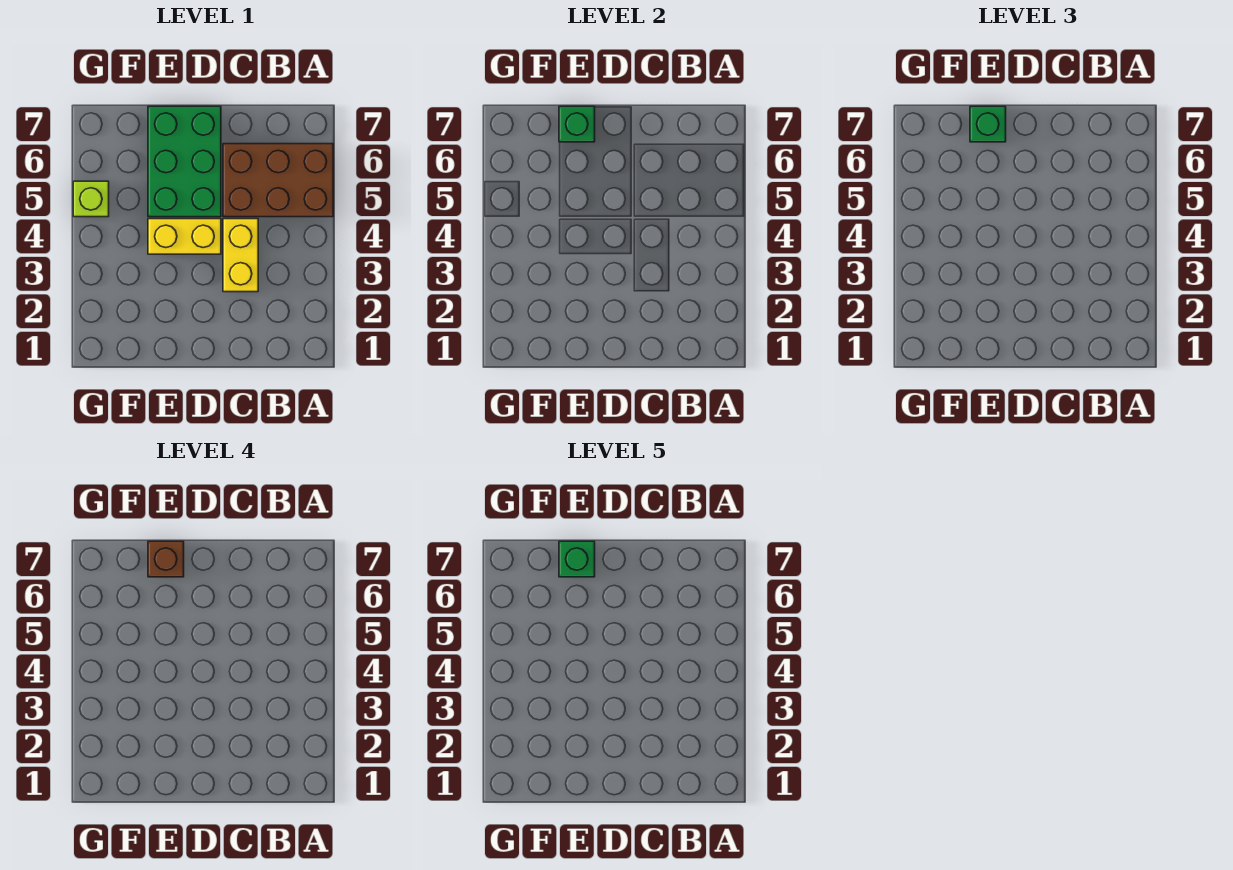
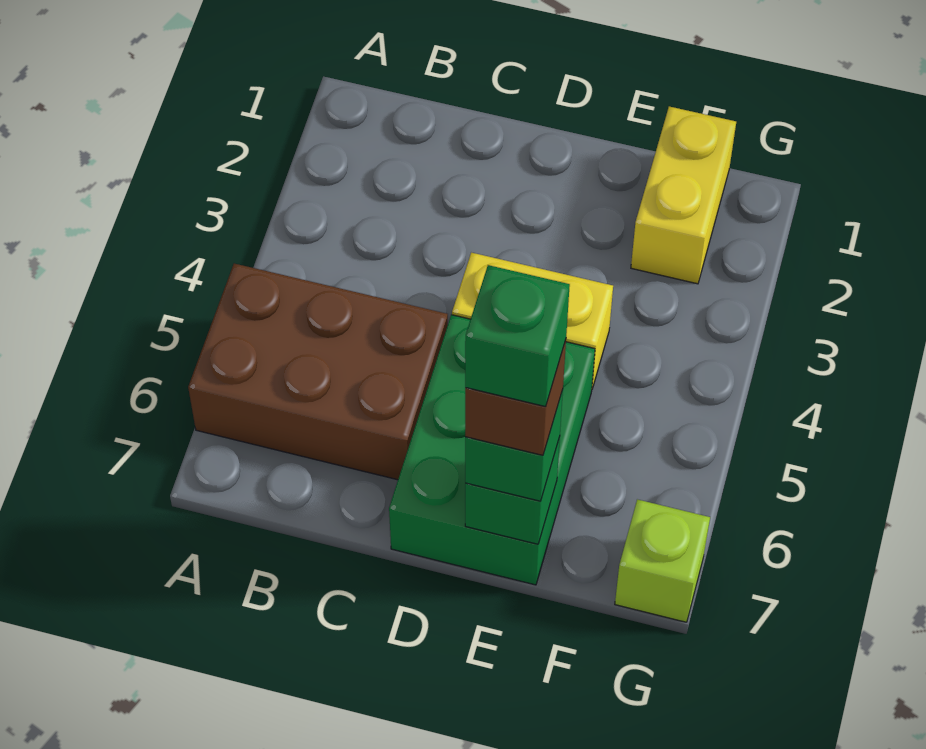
yellow brick C3:C4 level 1 -> yellow brick F1:F2 level 1
lime brick G5 level 1 -> lime brick G7 level 1

